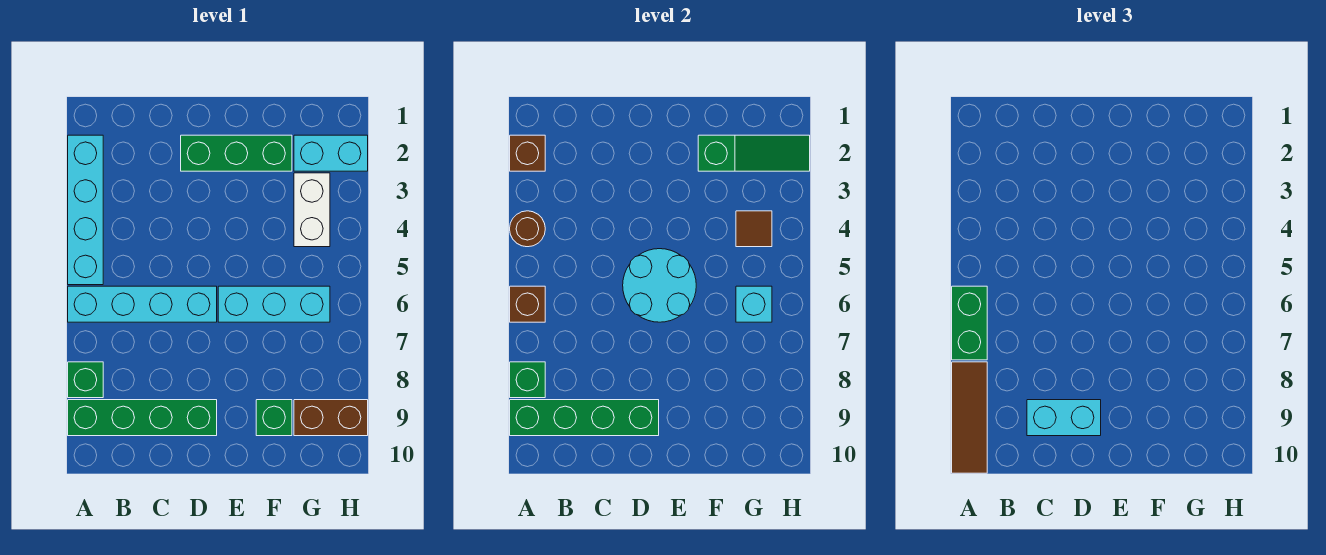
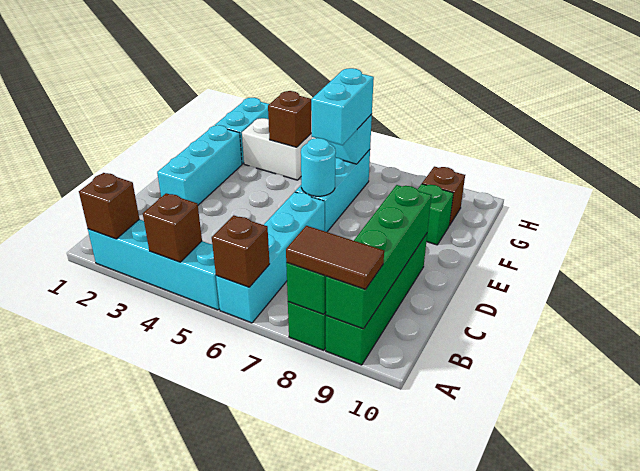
brown round brick A4 level 2 -> brown brick A4 level 2
green brick A6:A7 level 3 -> none
brown tile A8:A10 level 3 -> brown tile A8:A9 level 3
cyan brick C9:D9 level 3 -> cyan brick F6:G6 level 3
green brick D2:F2 level 1 -> cyan brick D2:F2 level 1
cyan round brick D5:E6 level 2 -> cyan round brick E6 level 2
green slope F2:H2 level 2 top F -> none
brown tile G4 level 2 -> brown brick G4 level 2
brown brick G9:H9 level 1 -> brown brick G9 level 1

